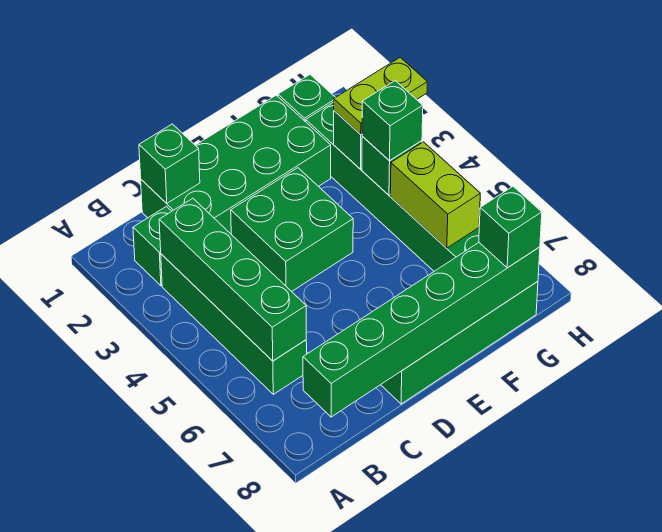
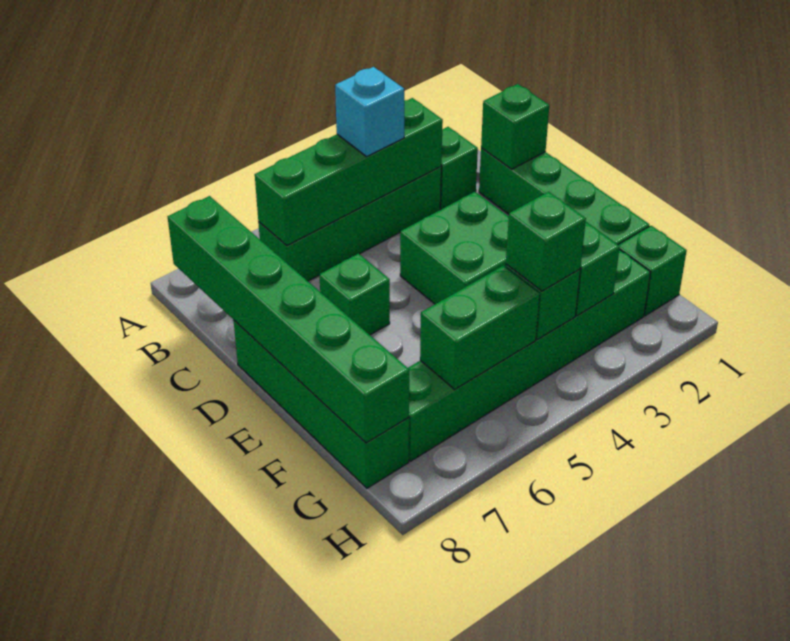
none -> cyan brick B4 level 3
green brick C1:F2 level 1 -> green brick C1:F1 level 1
lime plate G3:H3 level 3 -> none
lime brick G5:G6 level 2 -> green brick G5:G6 level 2
green brick G8 level 3 -> green brick D6 level 1

